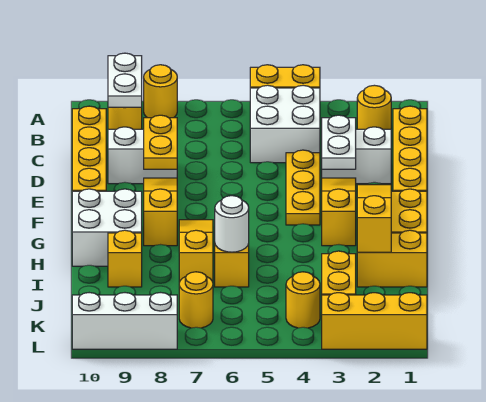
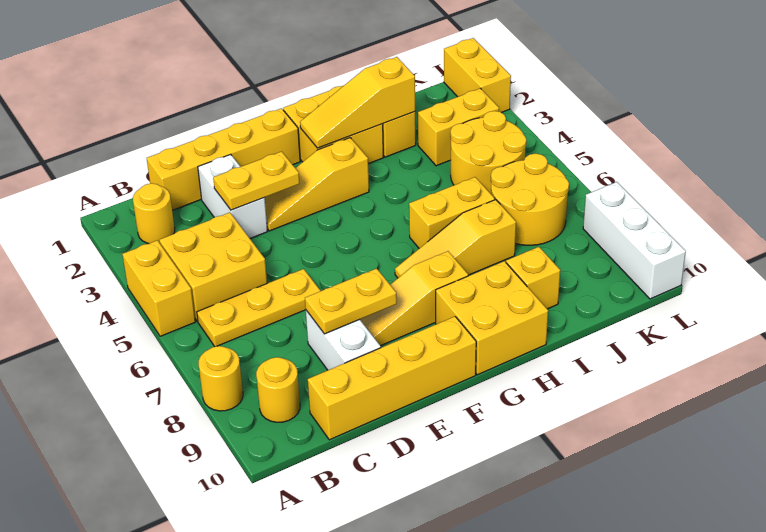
white plate A9:B9 level 2 -> none
white brick B4:C5 level 1 -> yellow brick B4:C5 level 1
white plate D3:E3 level 2 -> yellow plate D3:E3 level 2
yellow plate D4:F4 level 1 -> yellow plate B6:D6 level 1
white brick G9:H10 level 1 -> yellow brick G9:H10 level 1
white round brick I6 level 2 -> none
yellow round brick K4 level 1 -> yellow round brick J4:K5 level 1
yellow round brick K7 level 1 -> yellow round brick J6:K7 level 1
yellow brick L1:L3 level 1 -> yellow brick L1:L2 level 1

